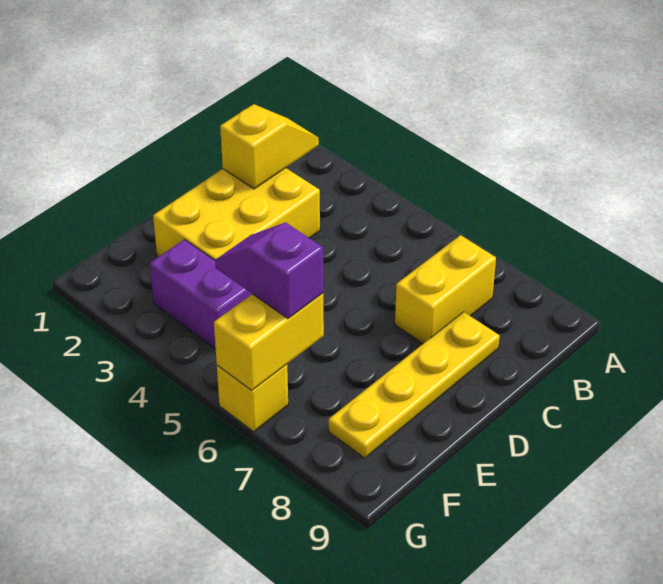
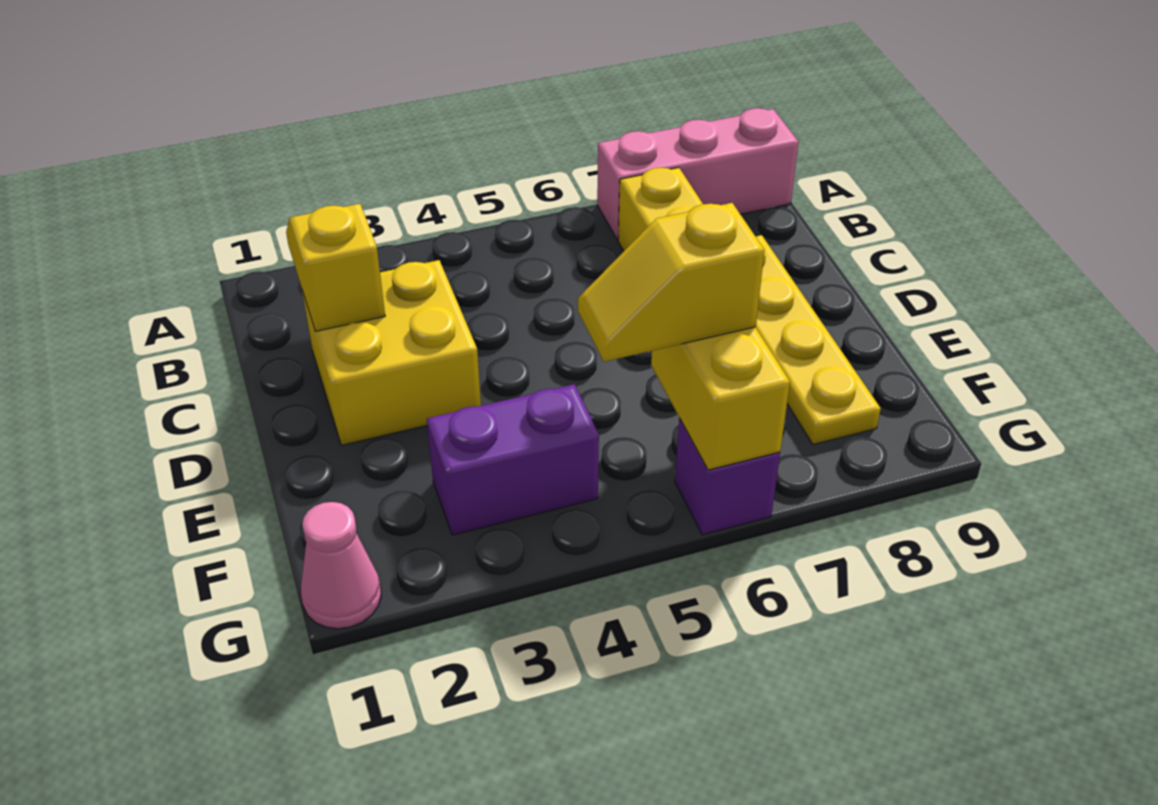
none -> pink brick A7:A9 level 1
yellow brick C2:E3 level 1 -> yellow brick C2:D3 level 1
purple slope F5:F6 level 3 top 6 -> yellow slope F5:F6 level 3 top 6
none -> pink cone G1 level 1
yellow brick G6 level 1 -> purple brick G6 level 1

